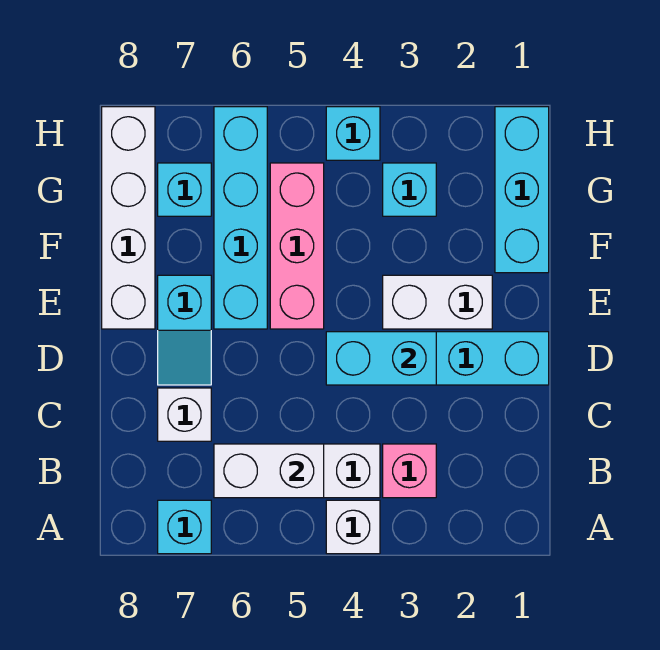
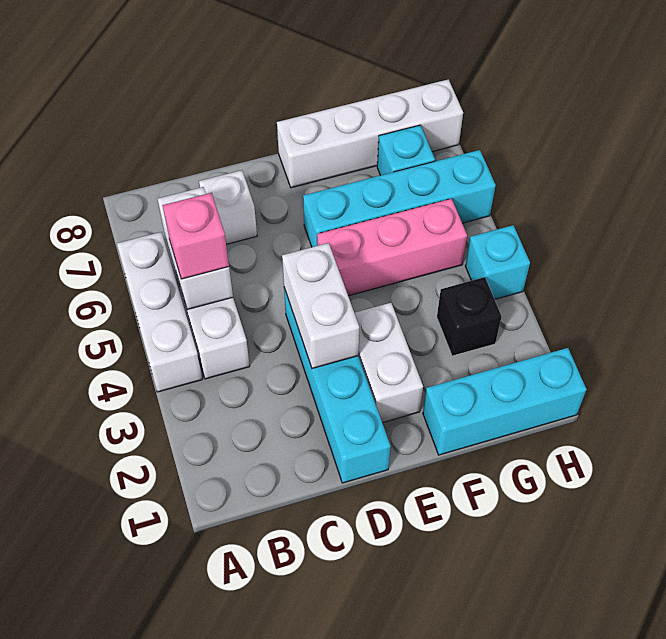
white brick A4 level 1 -> white brick A4:A6 level 1
cyan brick A7 level 1 -> none
pink brick B3 level 1 -> pink brick B5 level 3
cyan brick D3:D4 level 2 -> white brick D3:D4 level 2
cyan slope D7:E7 level 1 top E -> none
cyan brick G3 level 1 -> black brick G3 level 1

